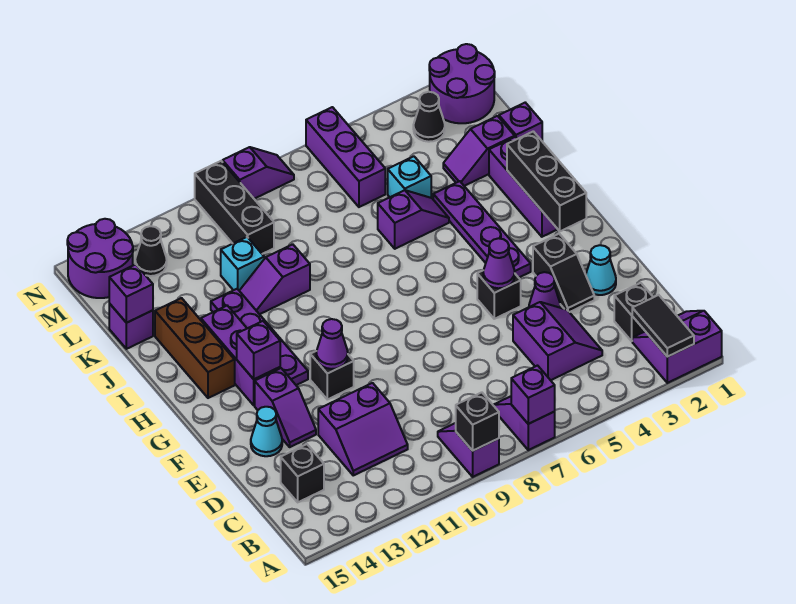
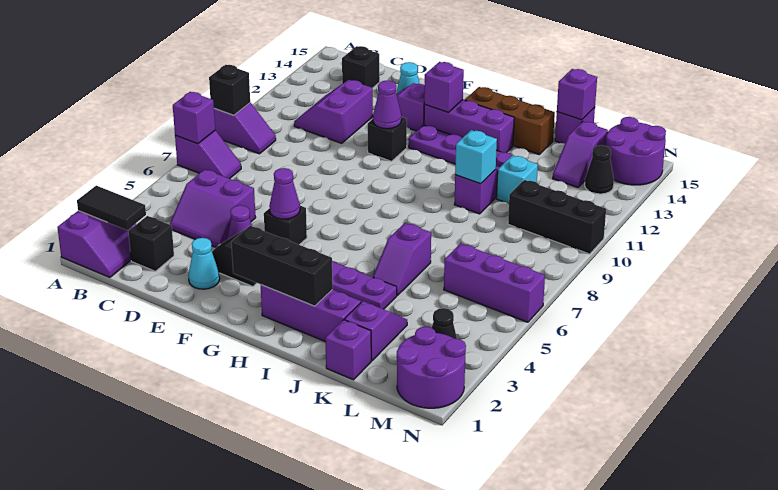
cyan brick K5 level 1 -> cyan brick J10 level 2
purple slope N8:N9 level 1 top 9 -> purple slope L13:L14 level 1 top 14

